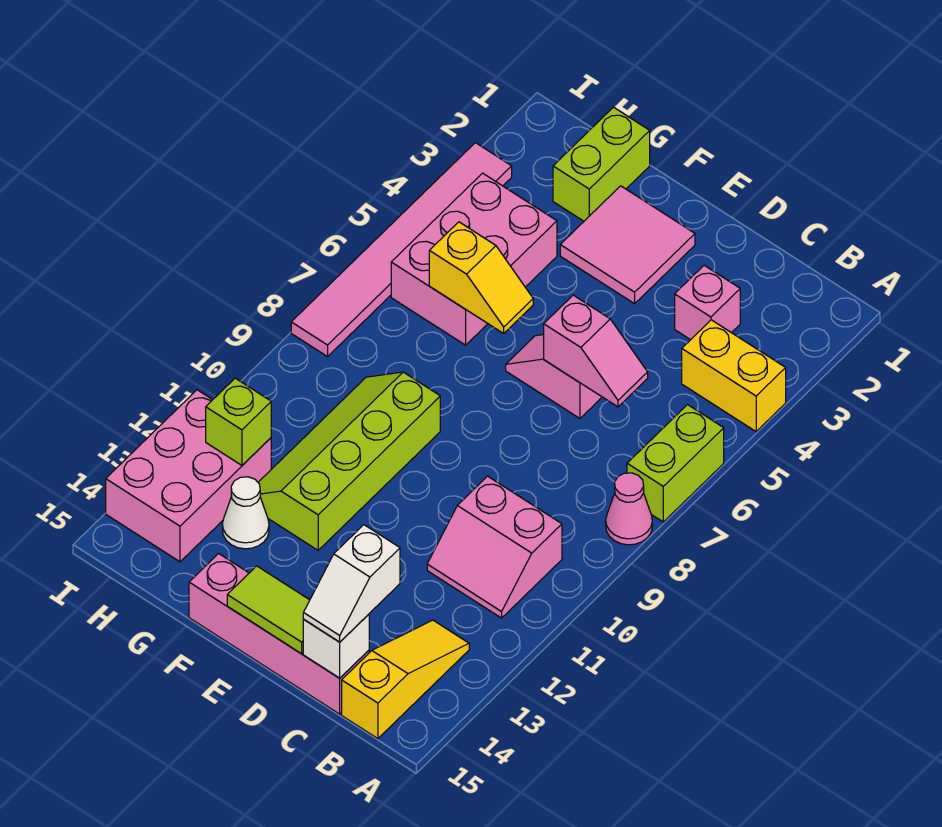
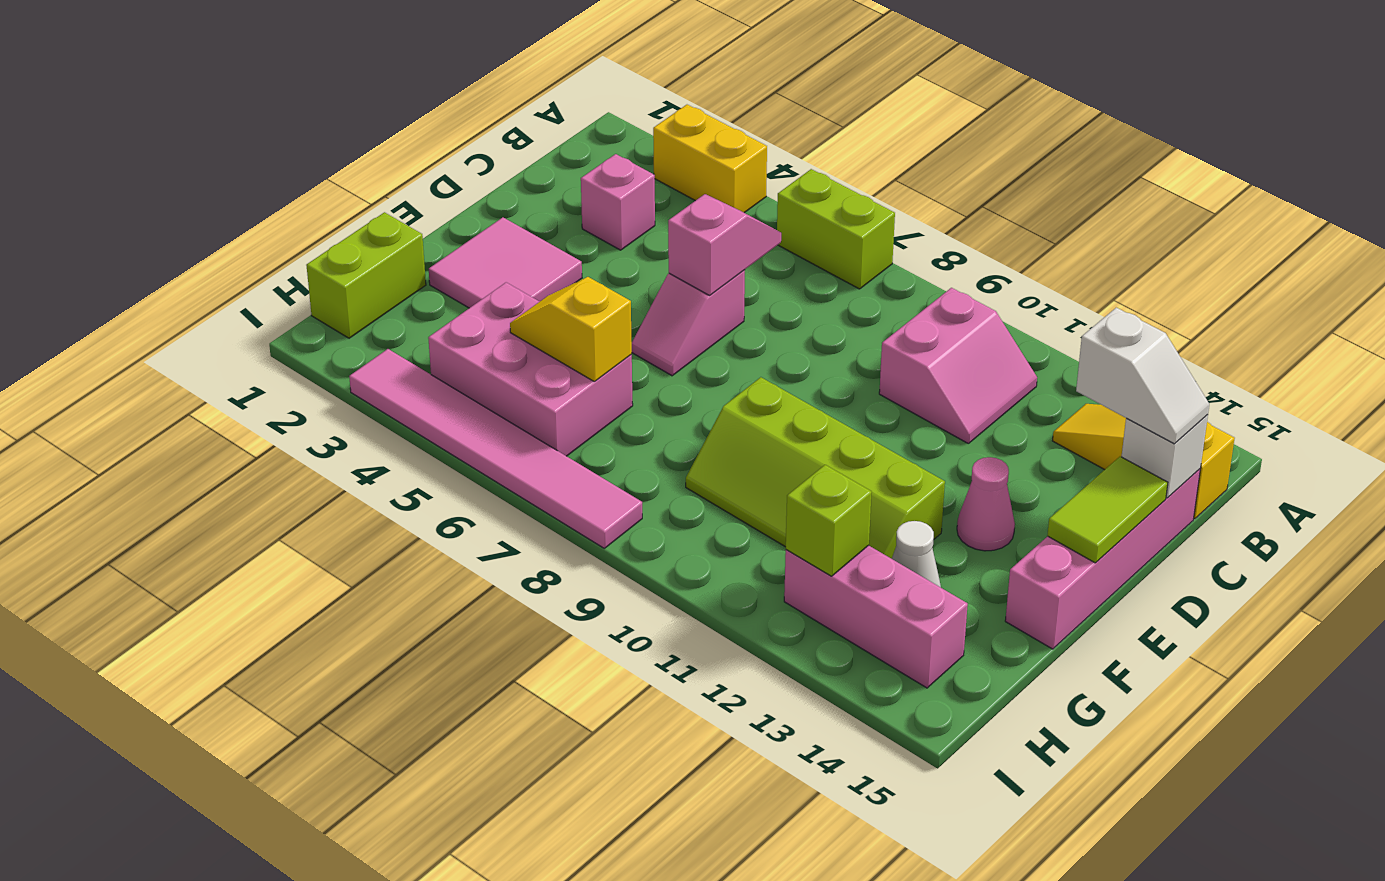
yellow brick A4:B4 level 1 -> yellow brick A3:A4 level 1
pink cone A8 level 1 -> pink cone E13 level 1
yellow slope F6:G6 level 2 top G -> yellow slope G5:G6 level 2 top 6
lime brick G1:G2 level 1 -> lime brick G1:H1 level 1
pink brick H12:I14 level 1 -> pink brick H12:H14 level 1

